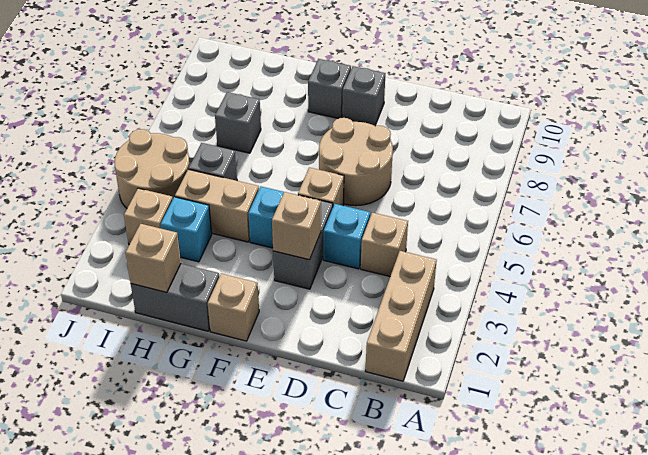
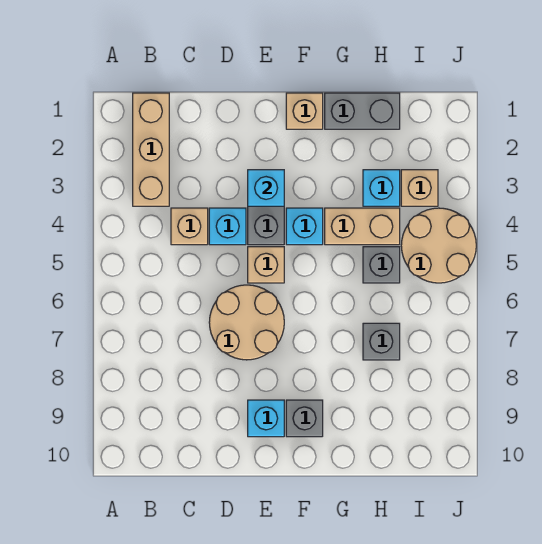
tan brick E3 level 2 -> cyan brick E3 level 2
grey brick E9 level 1 -> cyan brick E9 level 1
tan brick H1 level 2 -> none

